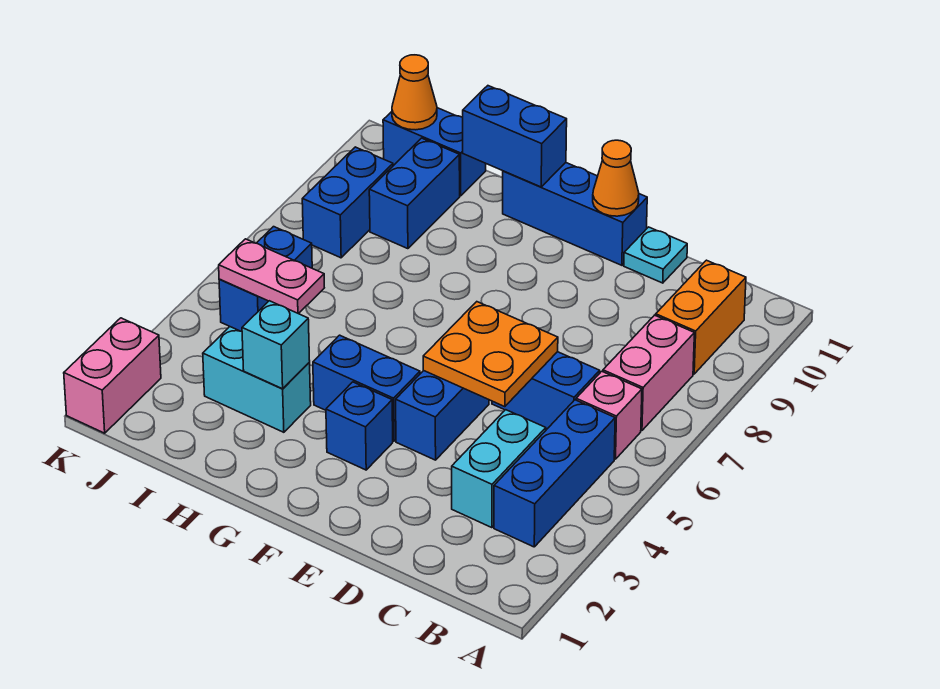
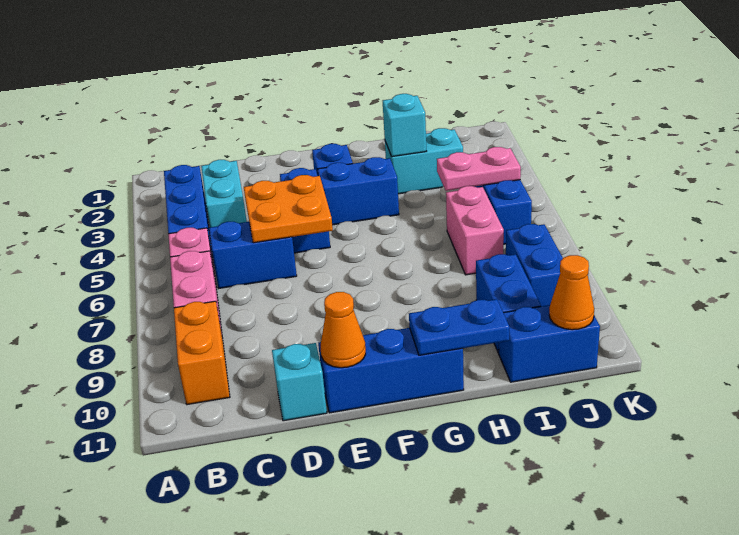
cyan plate D11 level 1 -> cyan brick D11 level 1
blue brick G11:H11 level 2 -> blue plate G11:H11 level 2
pink brick K1:K2 level 1 -> pink brick I6:I7 level 1

